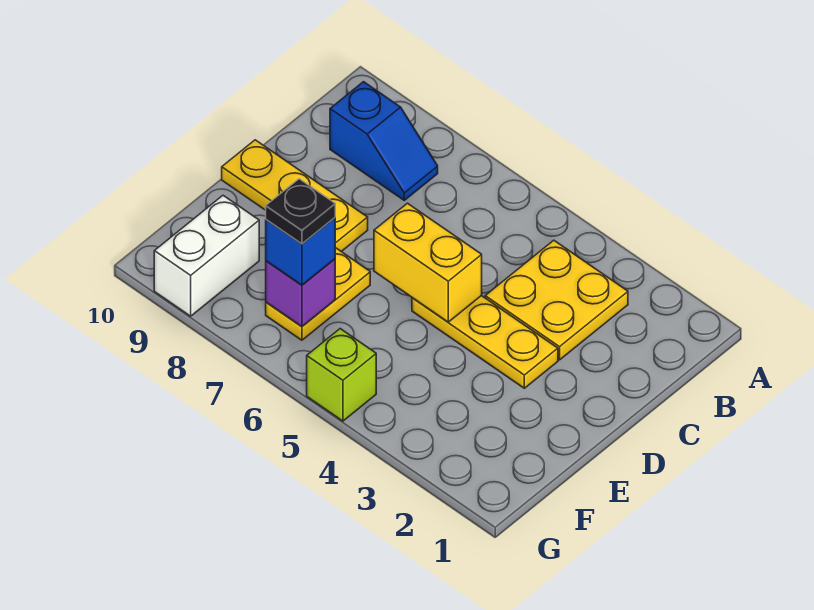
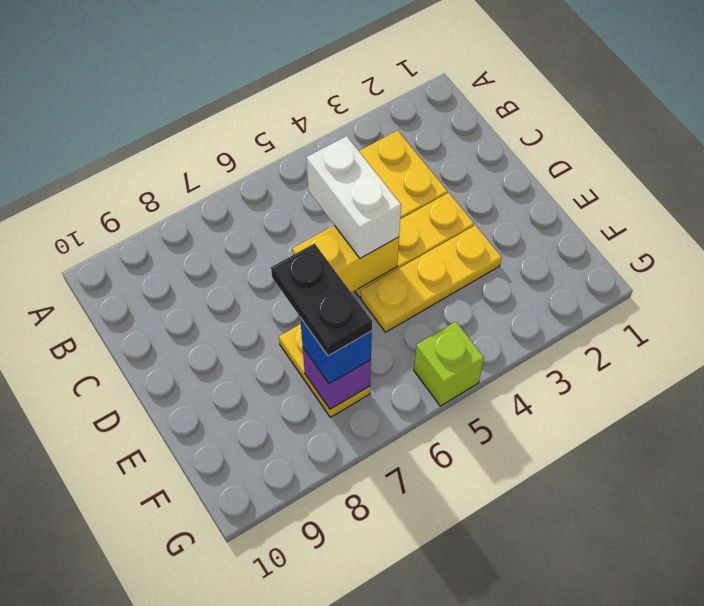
blue slope B8:B9 level 1 top 9 -> none
yellow plate D8:D10 level 1 -> yellow plate E3:E5 level 1
black plate F7 level 4 -> black plate E7:F7 level 4
white brick F9:G9 level 1 -> white brick C5:D5 level 3

